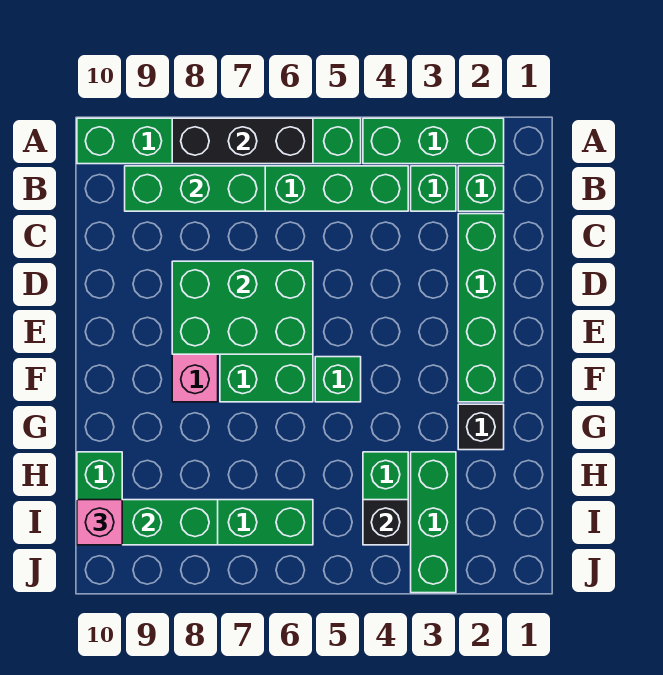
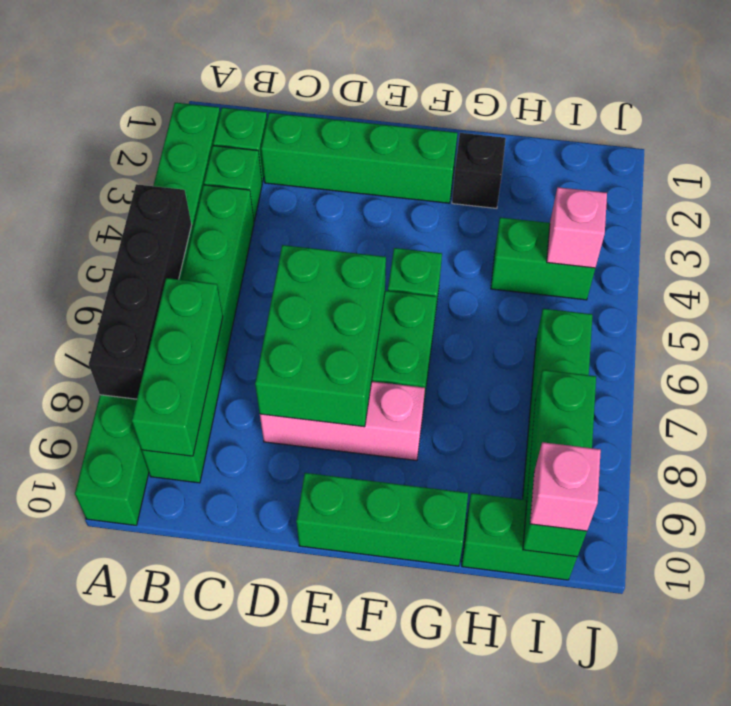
black brick A6:A8 level 2 -> black brick A5:A8 level 2
green brick H3:J3 level 1 -> green brick E10:G10 level 1
black brick I4 level 2 -> pink brick I4 level 2

